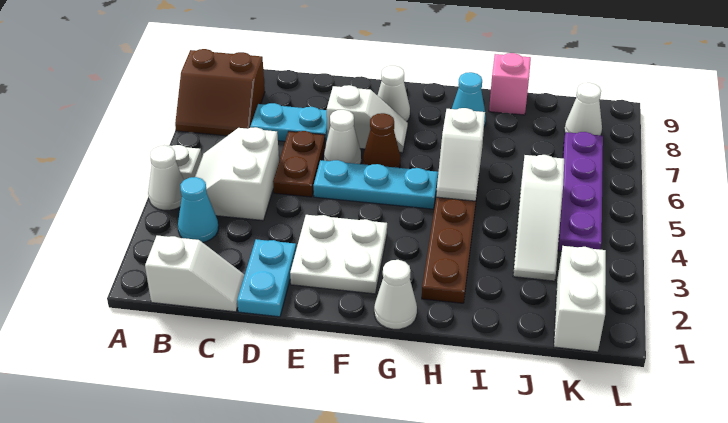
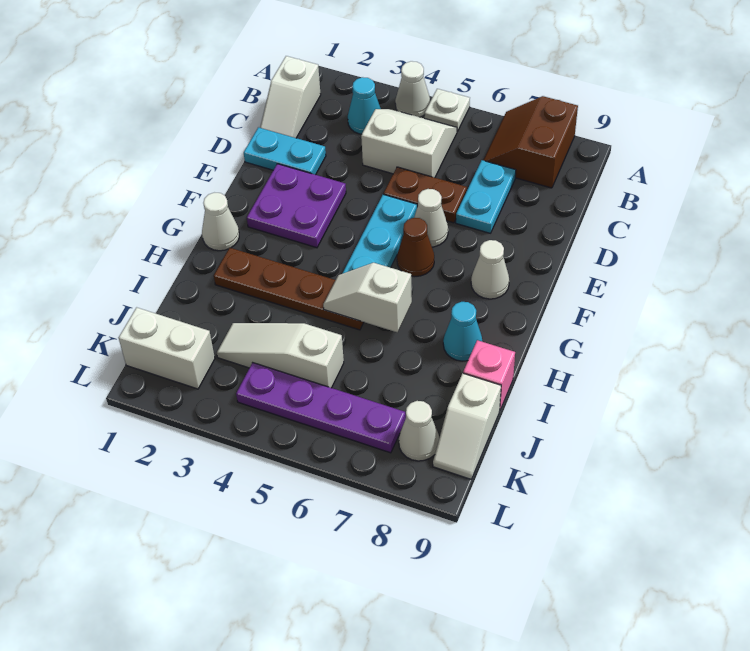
white plate E2:F3 level 1 -> purple plate E2:F3 level 1
white slope E7:F7 level 1 top E -> white slope J9:K9 level 1 top J

